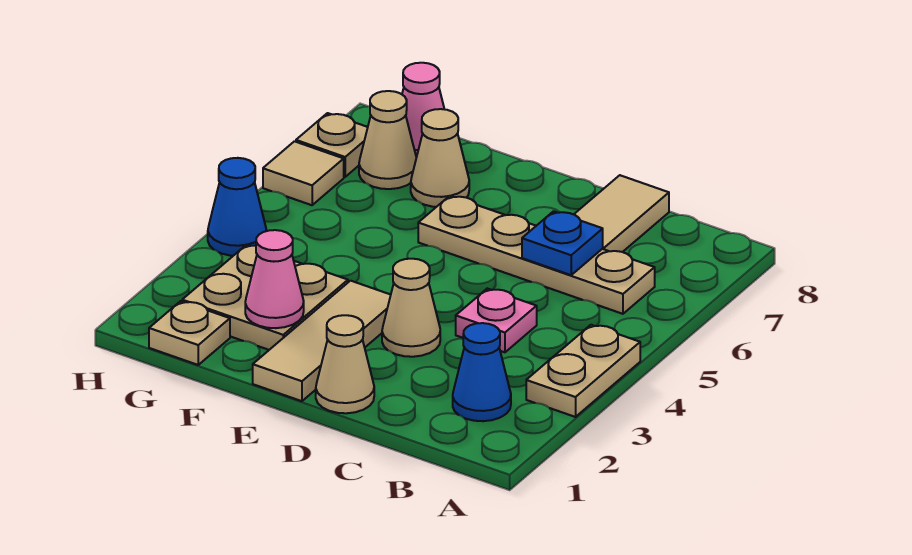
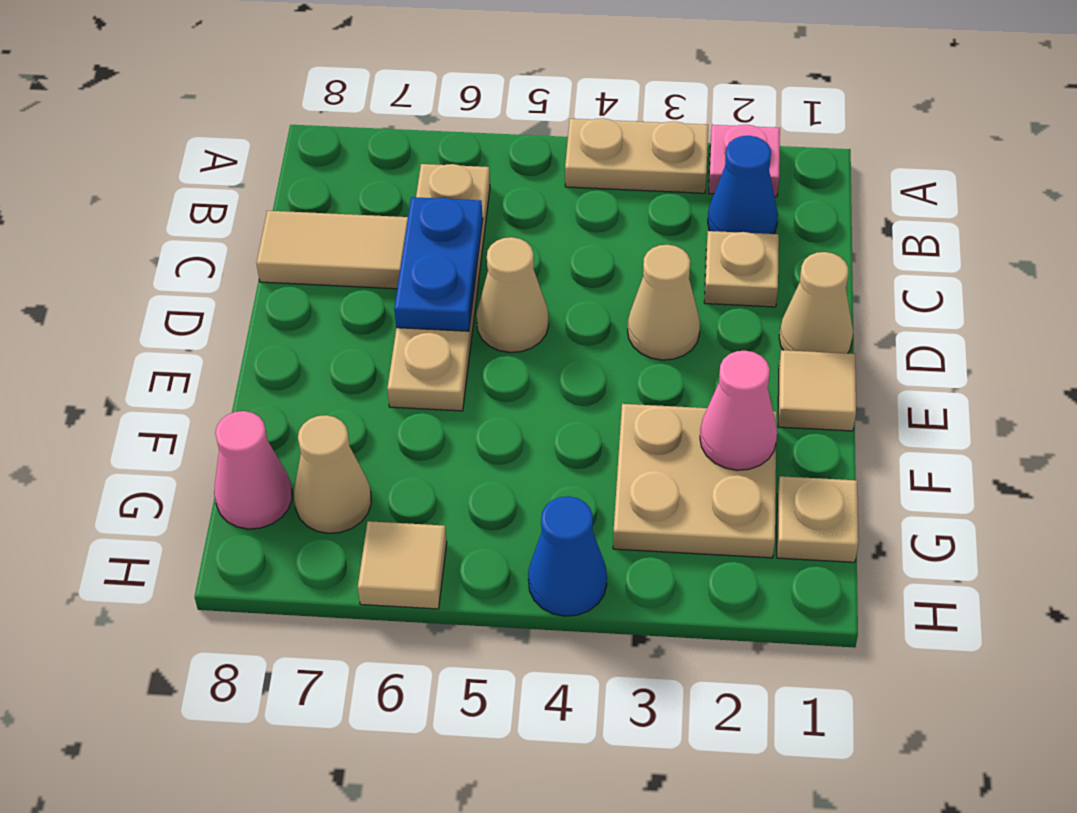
pink plate C4 level 1 -> pink plate A2 level 1
blue plate C6 level 2 -> blue plate C6:D6 level 2
tan tile E1:E3 level 1 -> tan tile E1 level 1
tan cone F7 level 1 -> tan cone D5 level 1
tan plate H7 level 1 -> tan plate C2 level 1

